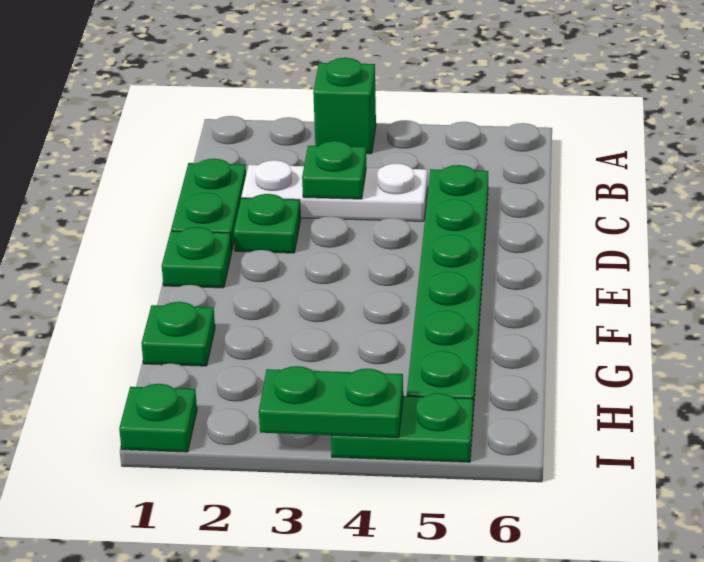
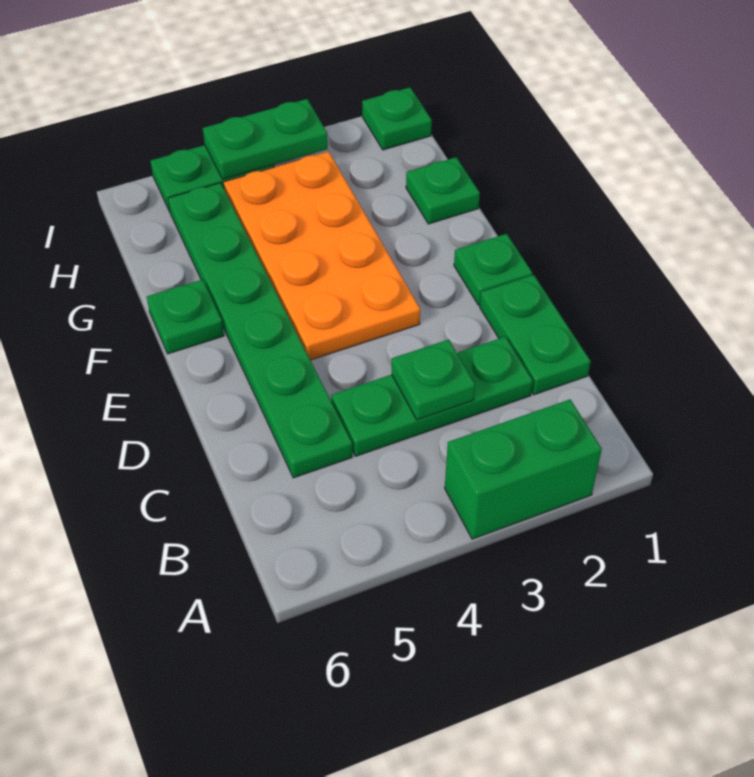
green brick A3 level 1 -> green brick A2:A3 level 1
white plate C2:C4 level 1 -> green plate C2:C4 level 1
green plate D2 level 1 -> green plate F6 level 1
none -> orange plate E3:H4 level 1

